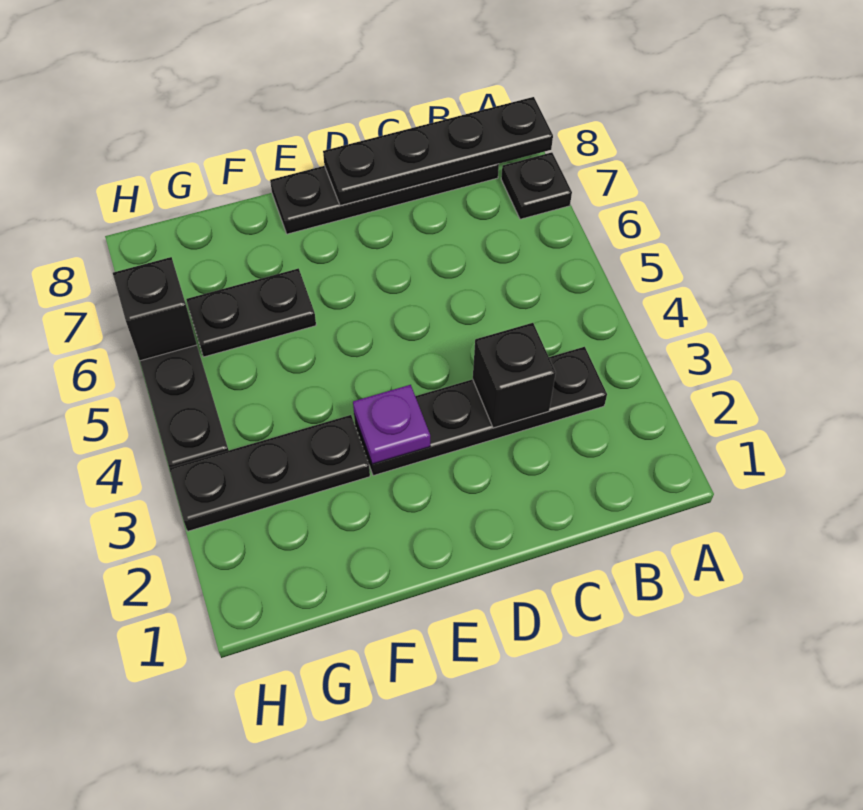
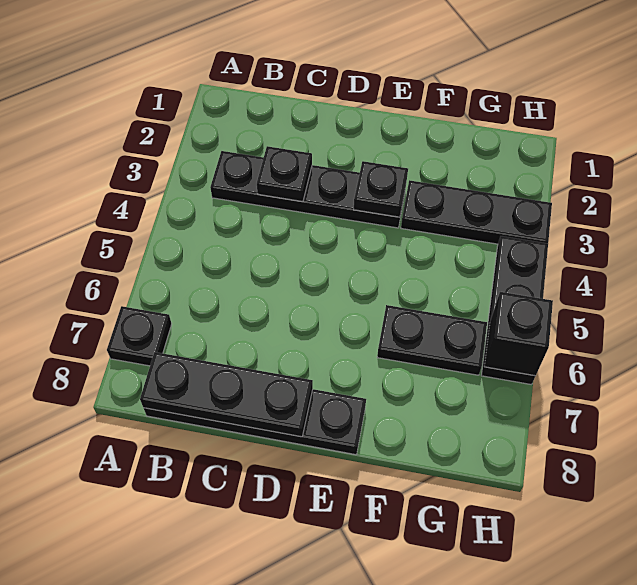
black plate A8:D8 level 2 -> black plate B8:D8 level 2
black brick C3 level 2 -> black plate C3 level 2
purple plate E3 level 2 -> black plate E3 level 2

